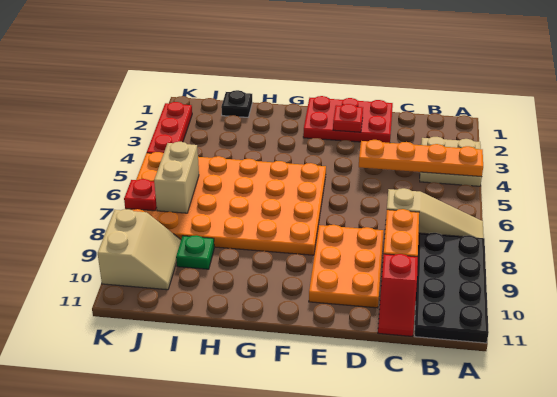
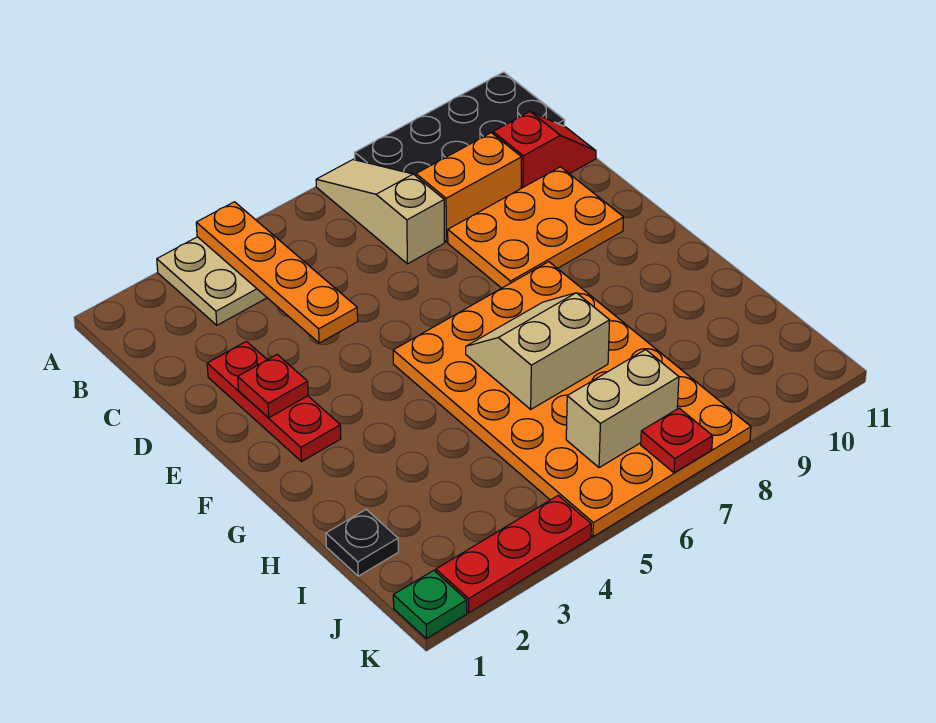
red plate D1:F2 level 1 -> red plate D2:F2 level 1
green plate I9 level 1 -> green plate K1 level 1
tan slope J9:K10 level 1 top K -> tan slope G6:H7 level 2 top H

